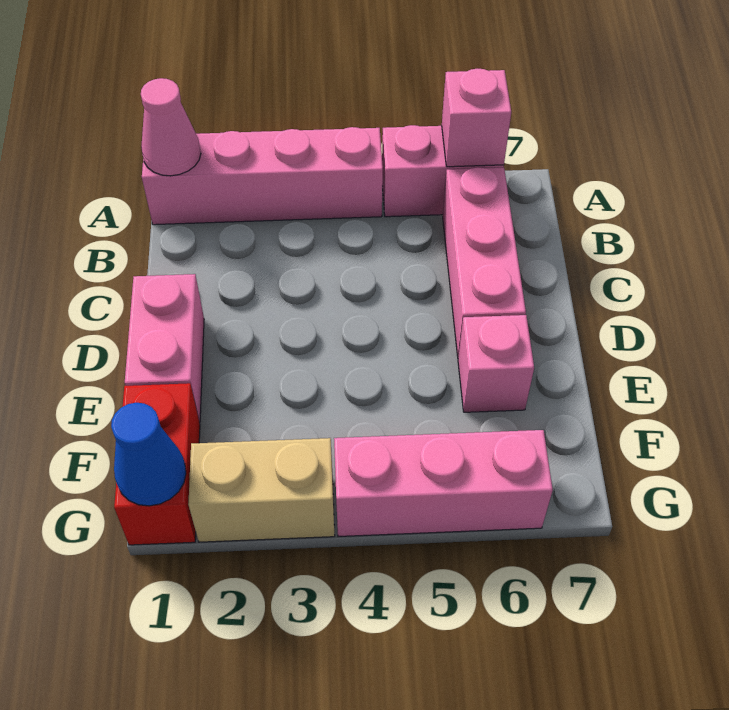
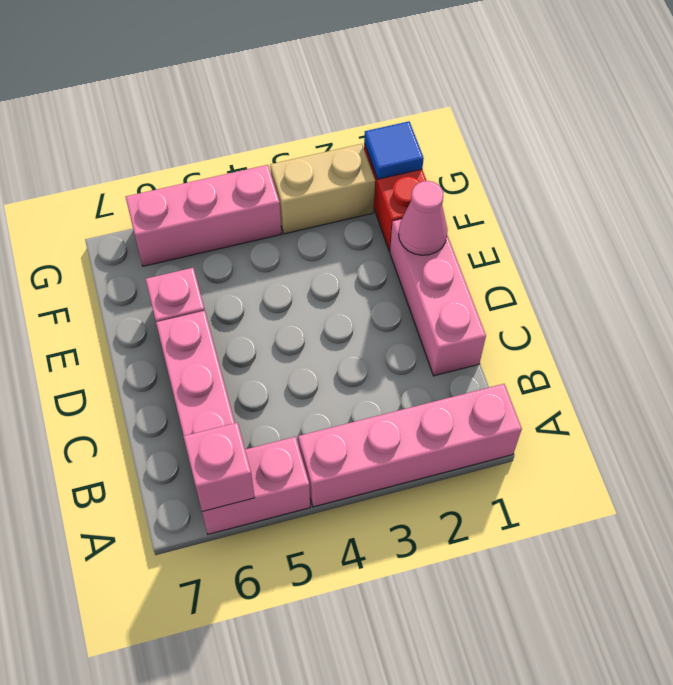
pink cone A1 level 2 -> pink cone E1 level 2
pink brick D1:E1 level 1 -> pink brick C1:E1 level 1
blue cone G1 level 2 -> blue tile G1 level 2

